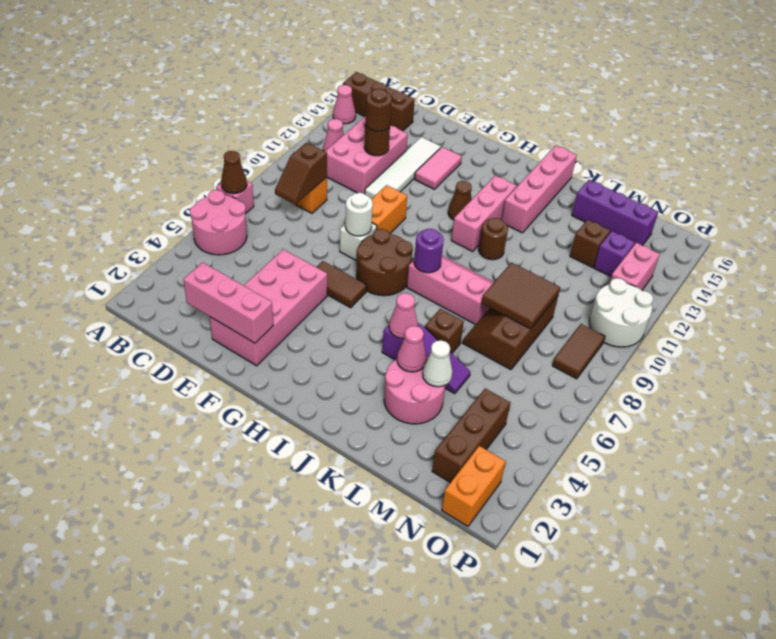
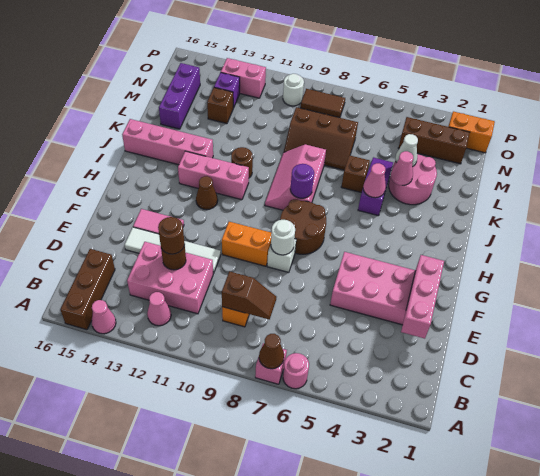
pink round brick A5:B6 level 1 -> pink round brick A6 level 1
brown tile F6:G6 level 1 -> none
brown tile L8:M9 level 2 -> none
white round brick O10:P11 level 1 -> white round brick O10 level 1

